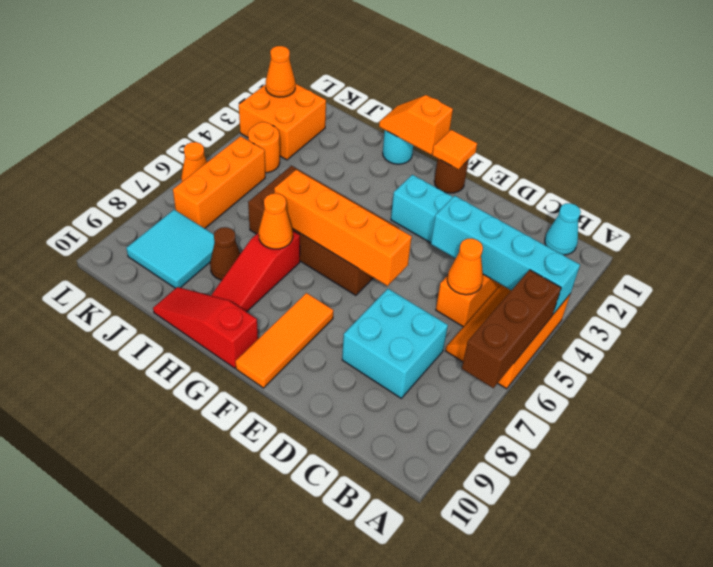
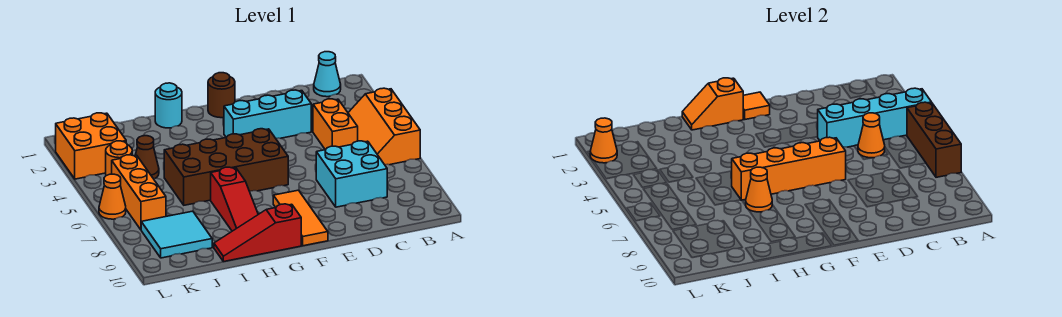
brown cone I8 level 1 -> brown cone J4 level 1

